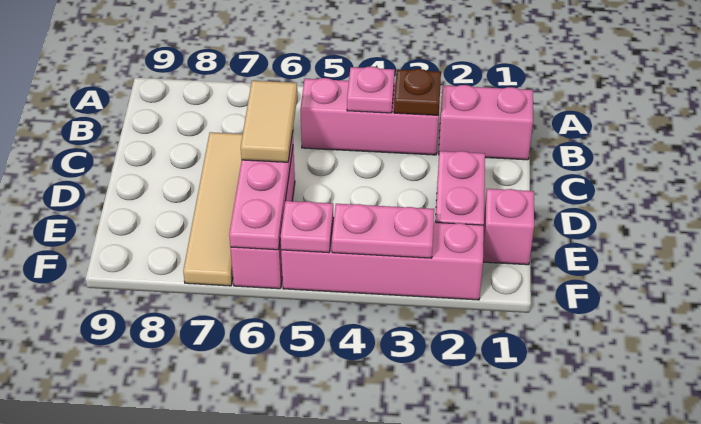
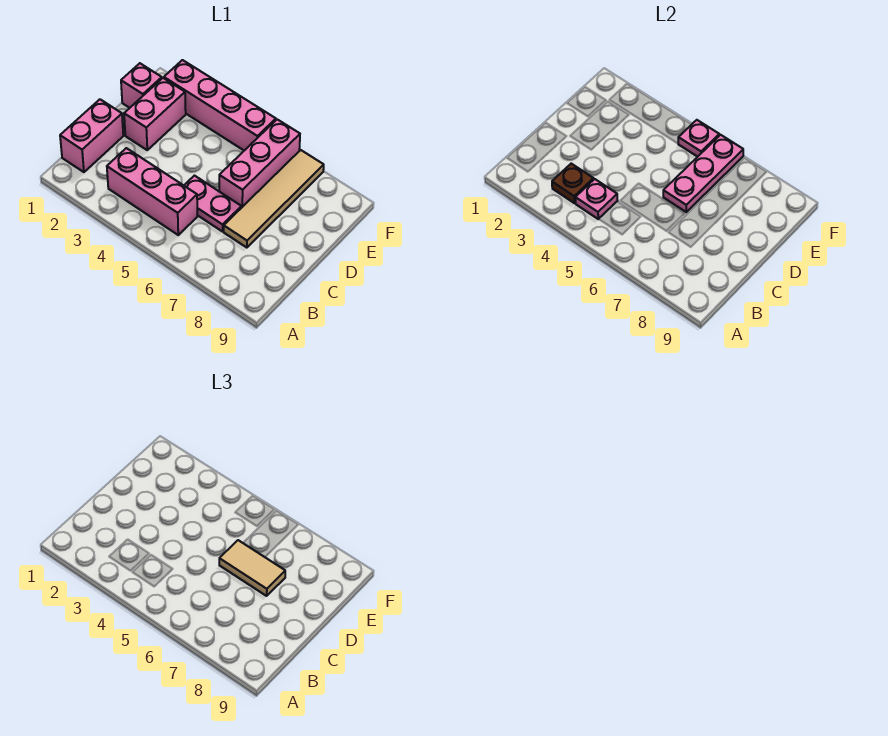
pink brick B1:B2 level 1 -> pink brick B1:C1 level 1
tan tile C6:D6 level 3 -> tan tile D6:D7 level 3
pink plate F3:F4 level 2 -> pink plate C5:C6 level 1

